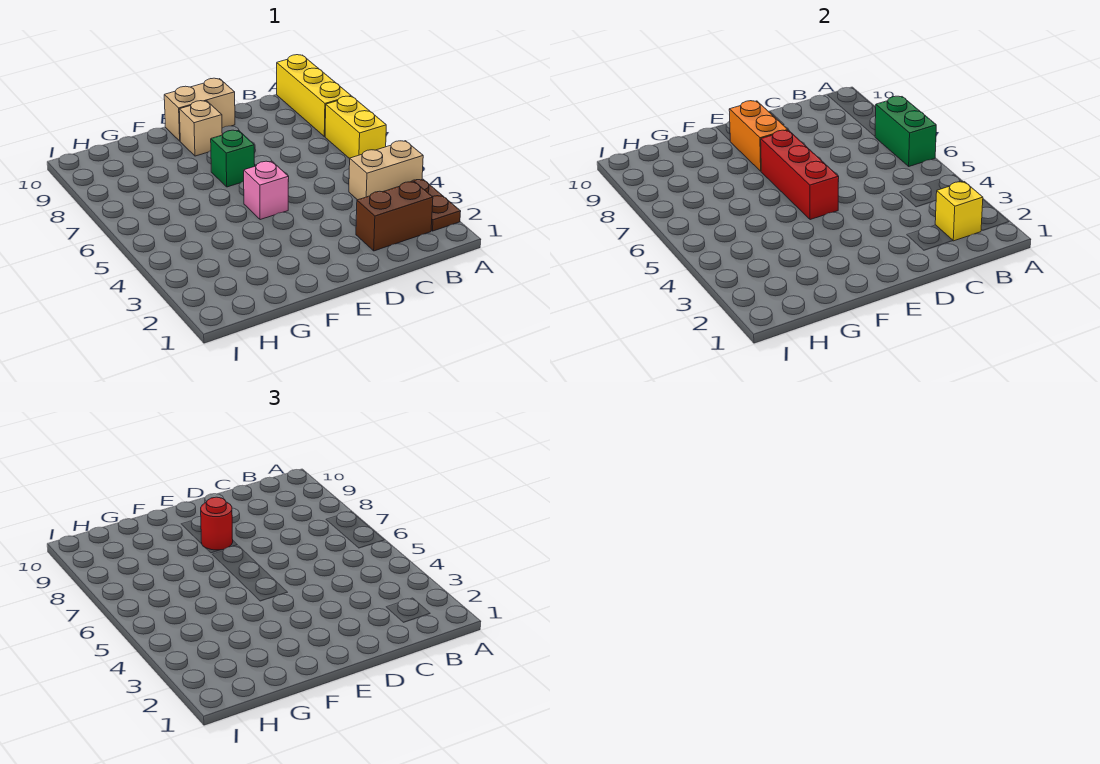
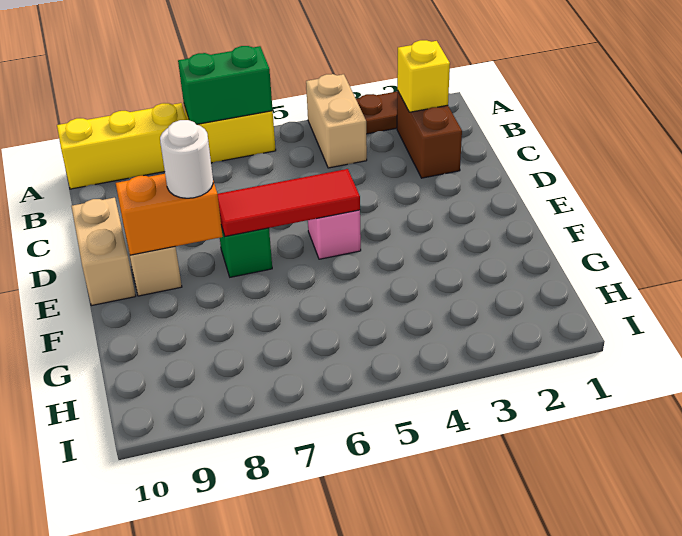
red brick E5:E7 level 2 -> red tile E5:E7 level 2
red round brick E8 level 3 -> white round brick E8 level 3

